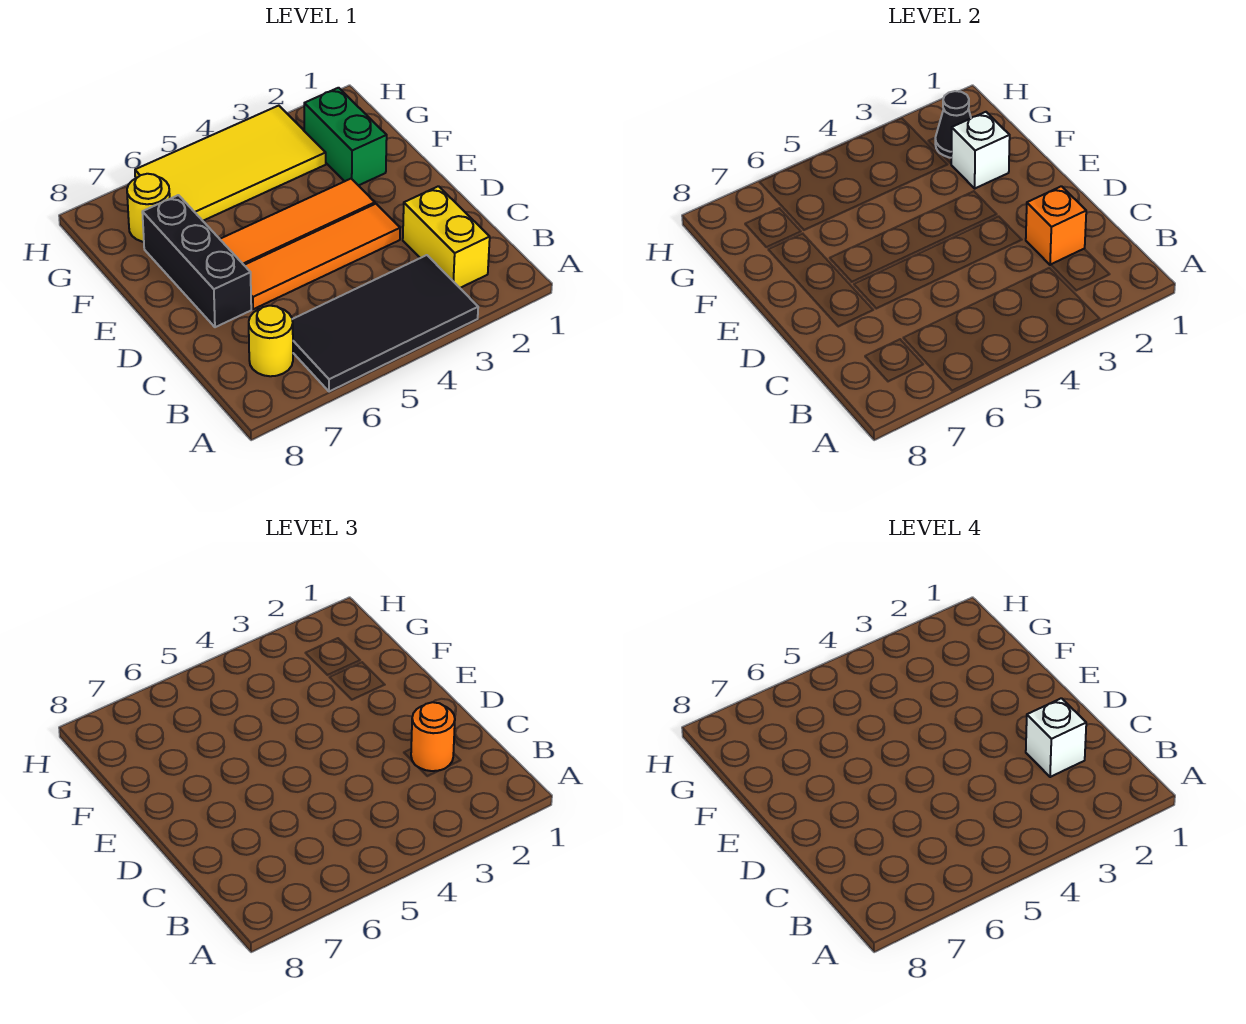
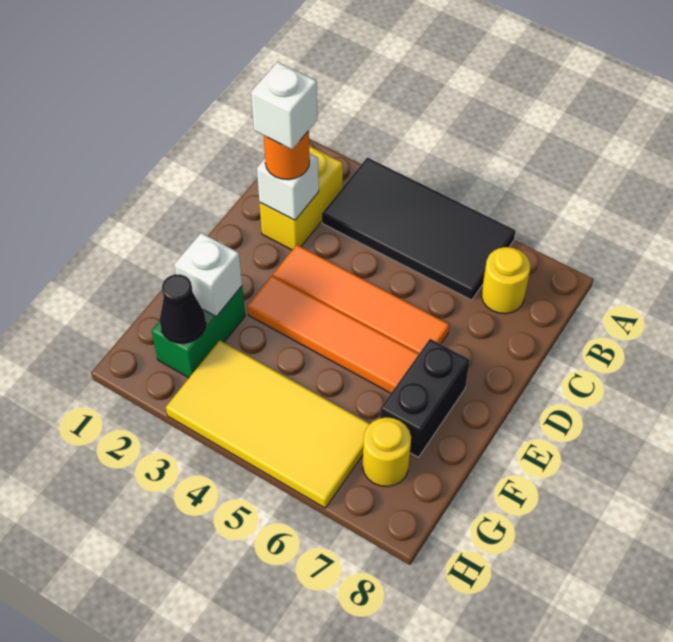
orange brick C2 level 2 -> white brick C2 level 2
black brick D7:F7 level 1 -> black brick E7:F7 level 1

